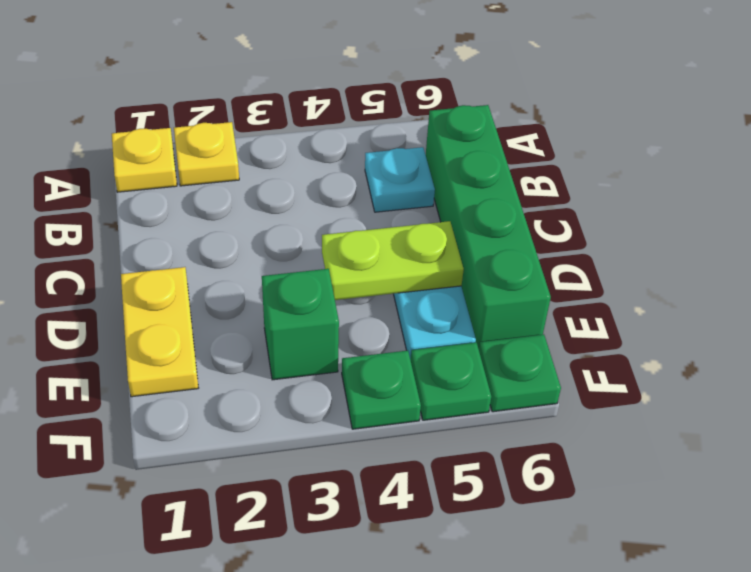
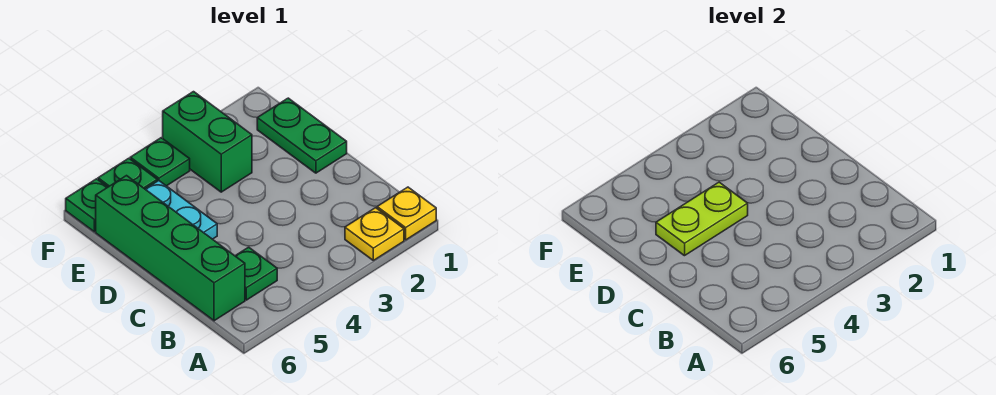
cyan plate B5 level 1 -> green plate B5 level 1
yellow plate D1:E1 level 1 -> green plate D1:E1 level 1
green brick E3 level 1 -> green brick E3:F3 level 1

